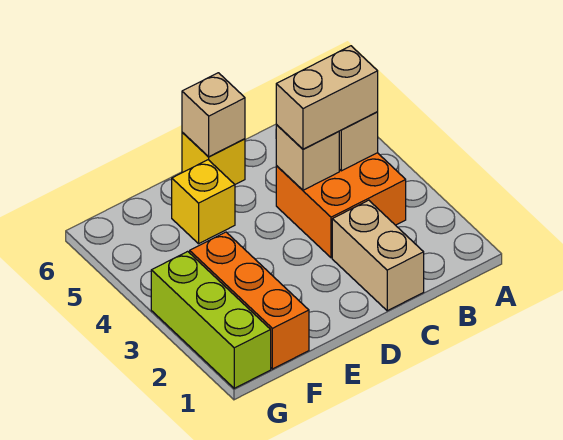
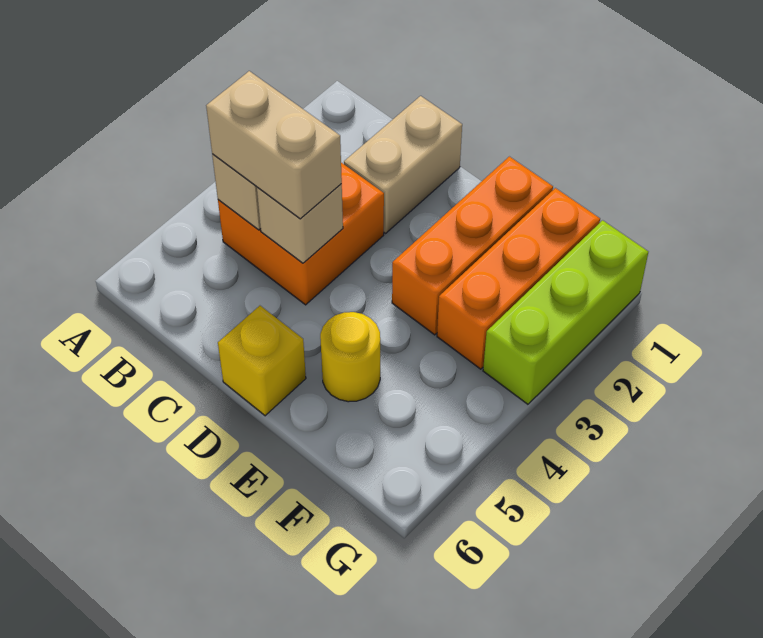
tan brick D6 level 2 -> none
none -> orange brick E1:E3 level 1
yellow brick E5 level 1 -> yellow round brick E5 level 1

